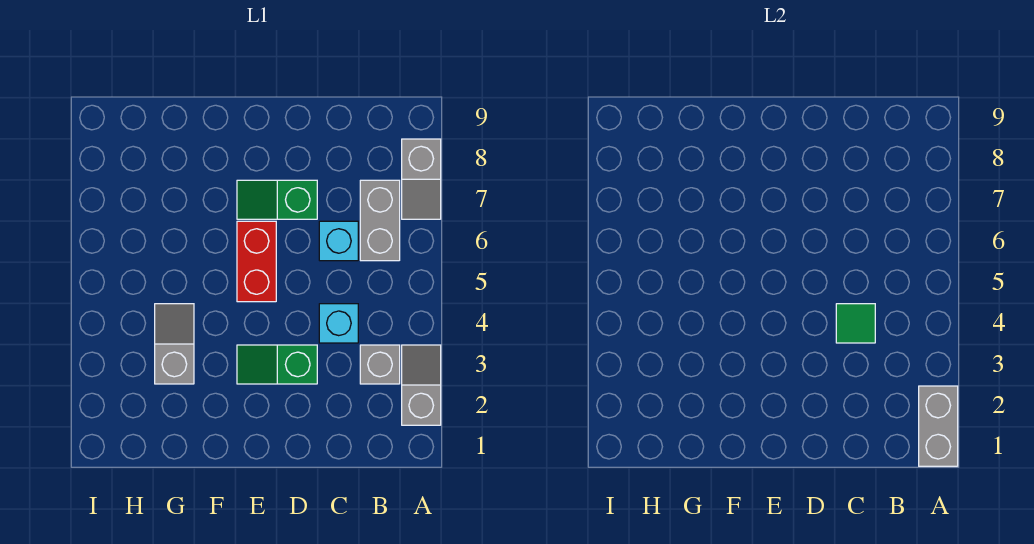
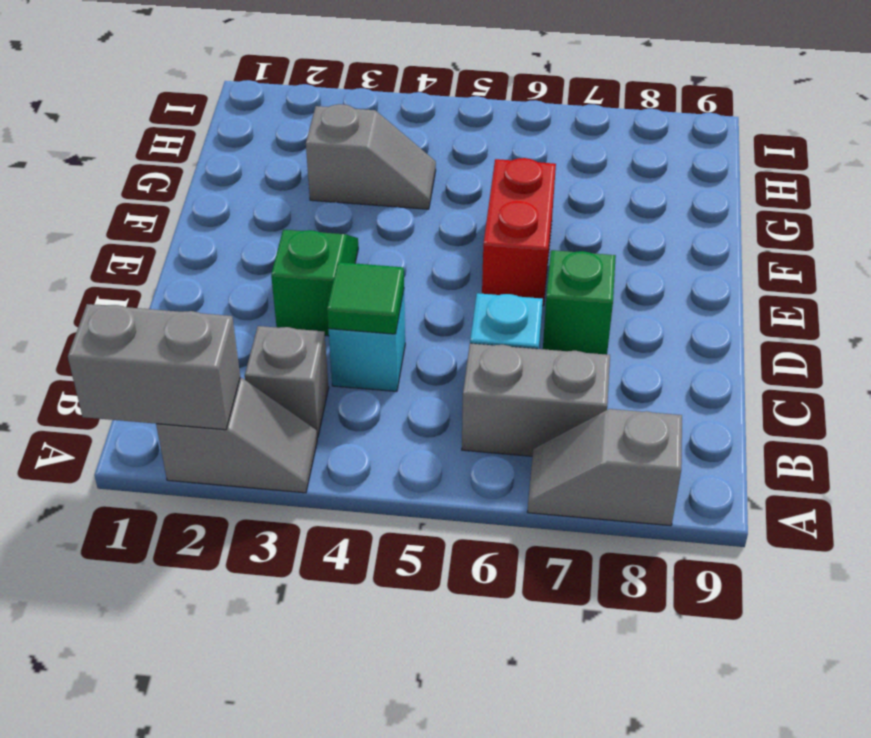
red brick E5:E6 level 1 -> red brick E6:F6 level 1

